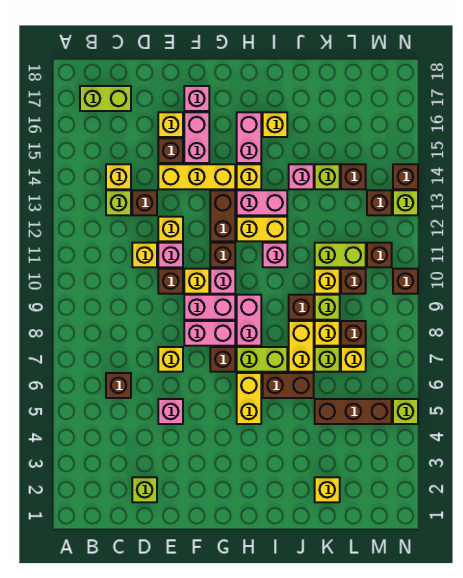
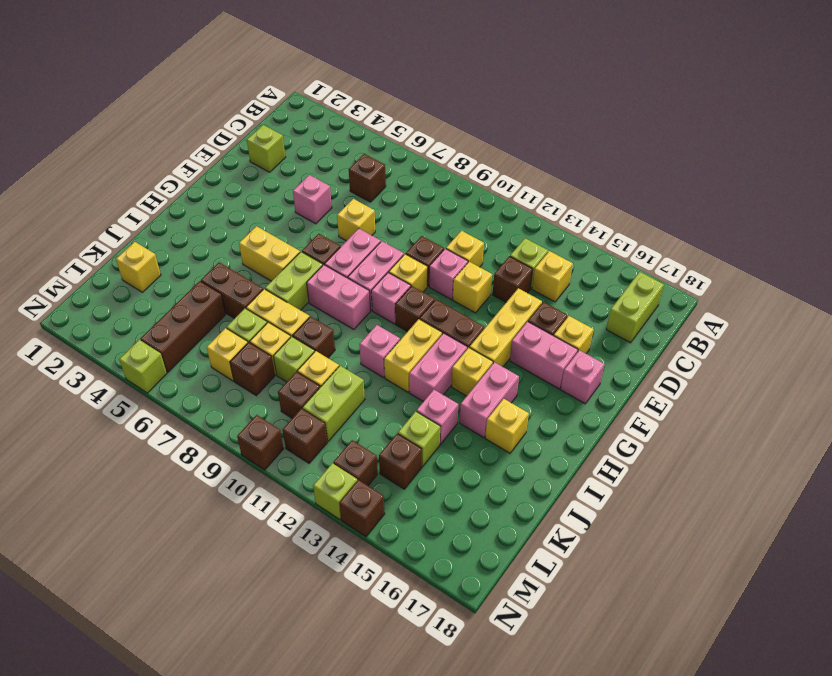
pink brick H15:H16 level 1 -> pink brick H15:I15 level 1
brown brick I6:J6 level 1 -> brown brick J5:J6 level 1

